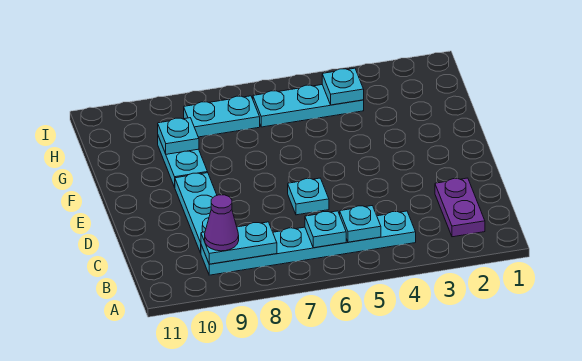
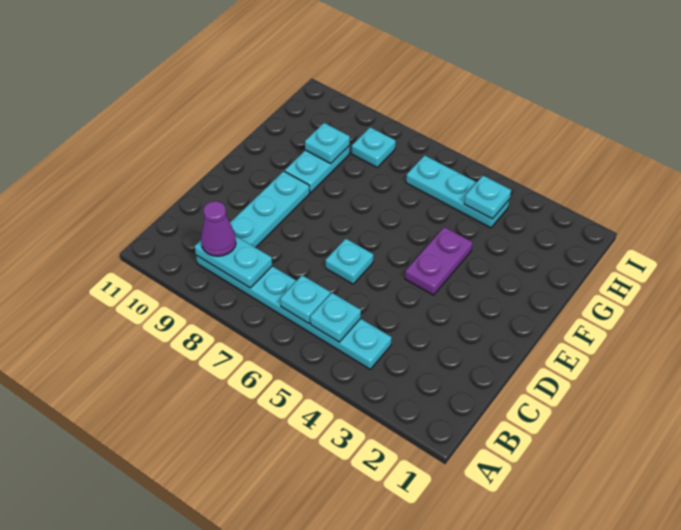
purple plate B2:C2 level 1 -> purple plate E4:F4 level 1
cyan plate H7:H8 level 1 -> cyan plate H8 level 1

